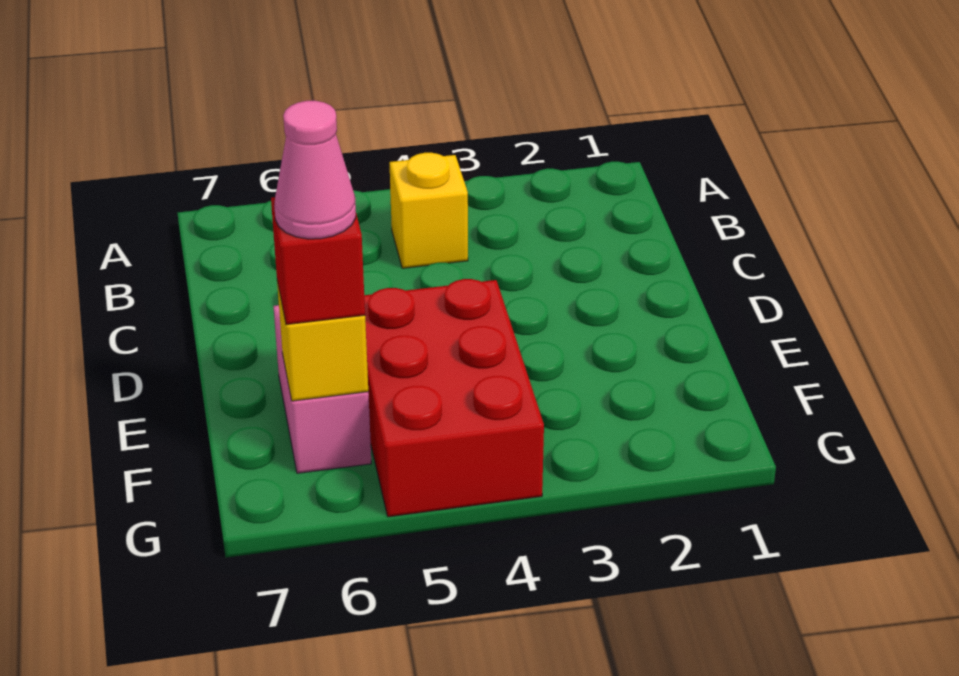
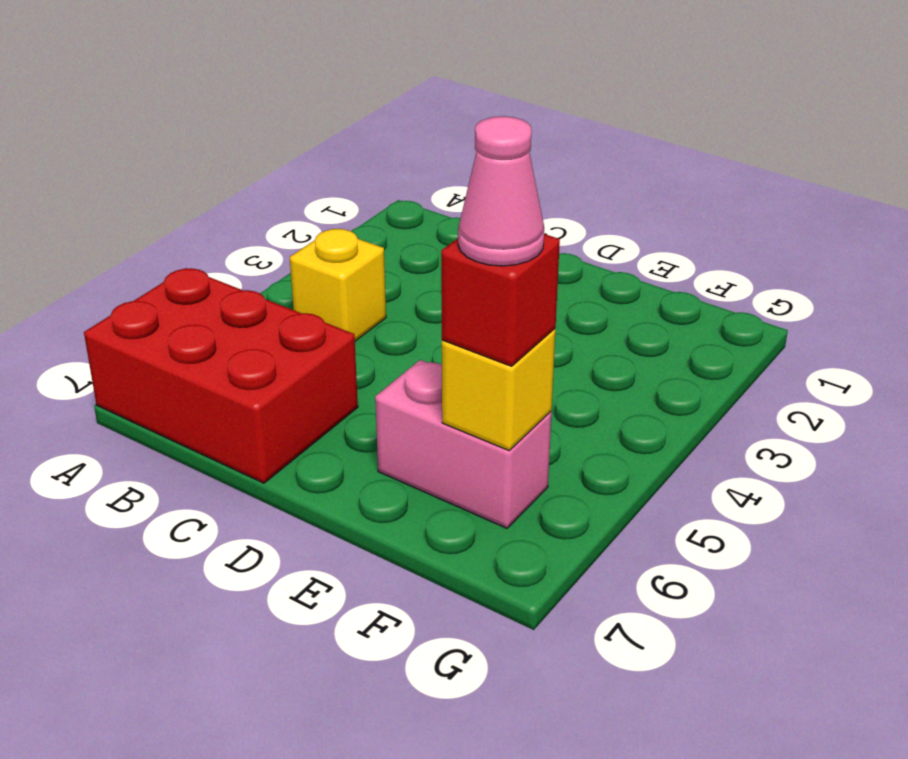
red brick E4:G5 level 1 -> red brick A6:C7 level 1

